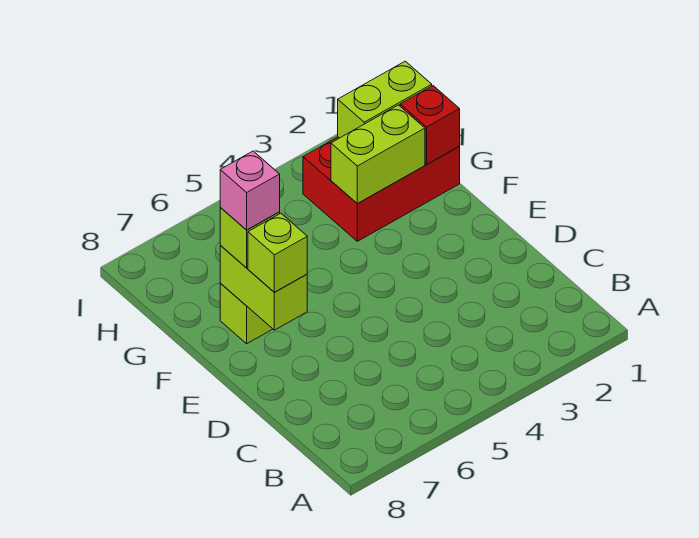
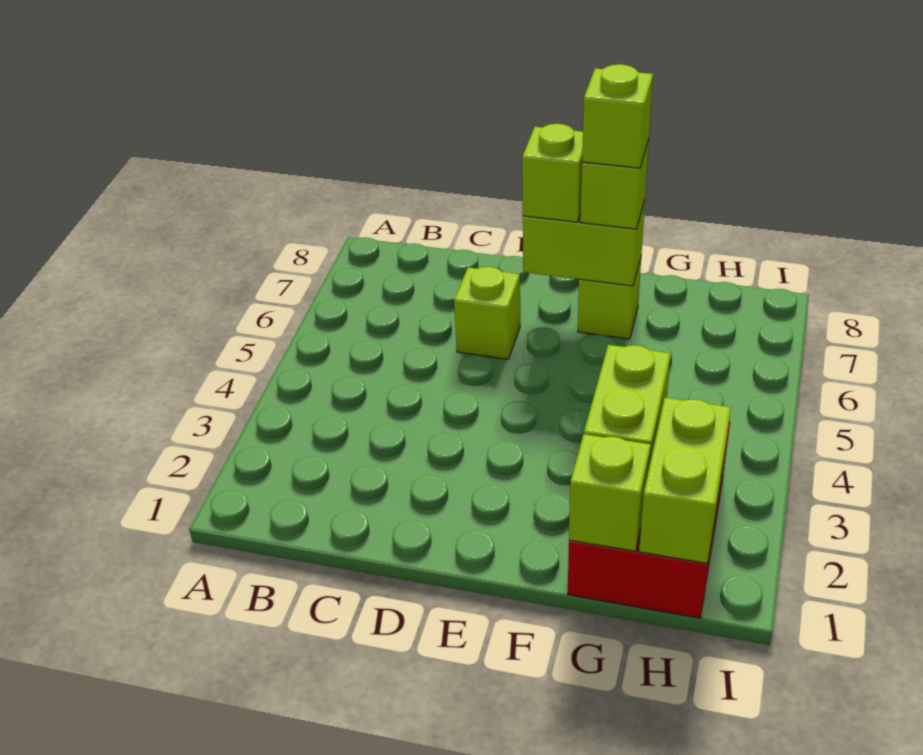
none -> lime brick D6 level 1
pink brick F7 level 4 -> lime brick F7 level 4
red brick G1 level 2 -> lime brick G1 level 2

